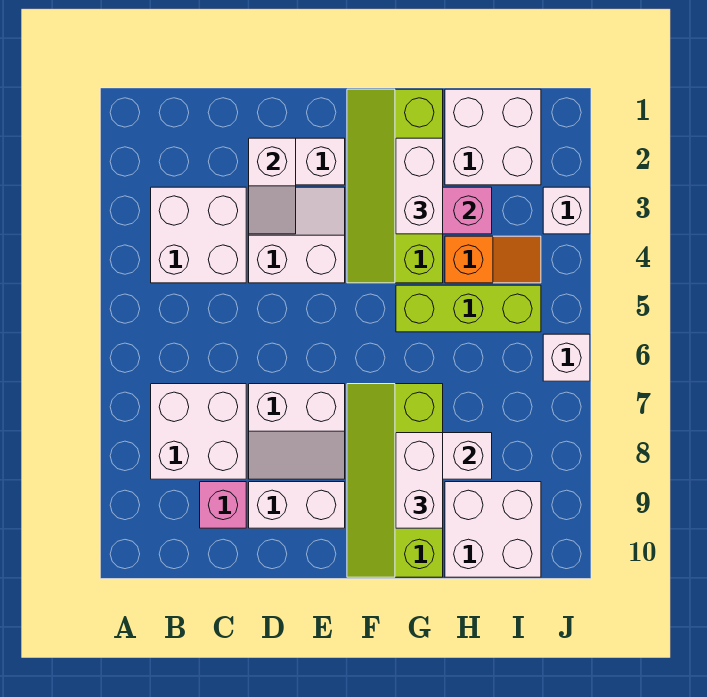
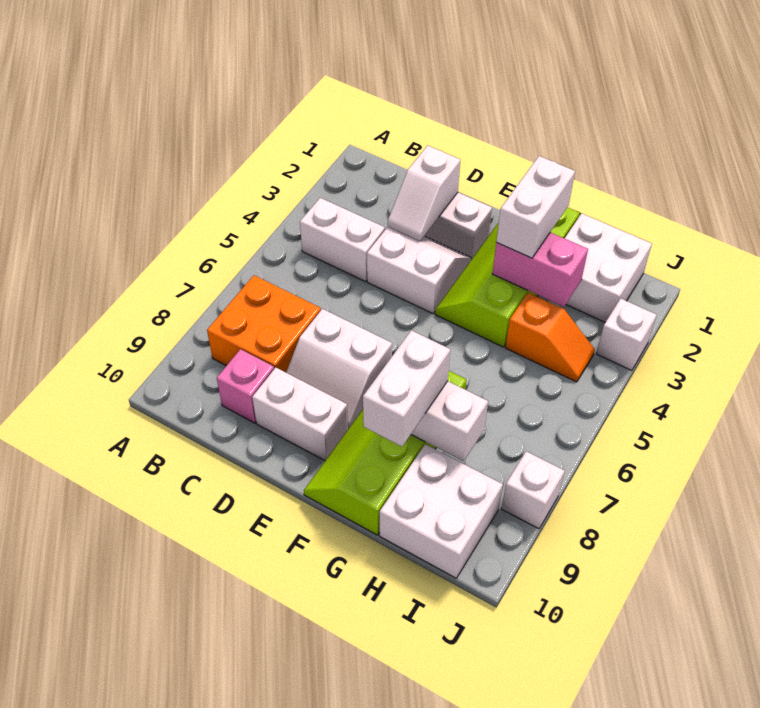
white brick B3:C4 level 1 -> white brick B4:C4 level 1
white brick B7:C8 level 1 -> orange brick B7:C8 level 1
lime brick G5:I5 level 1 -> none
white brick J6 level 1 -> white brick J8 level 1

